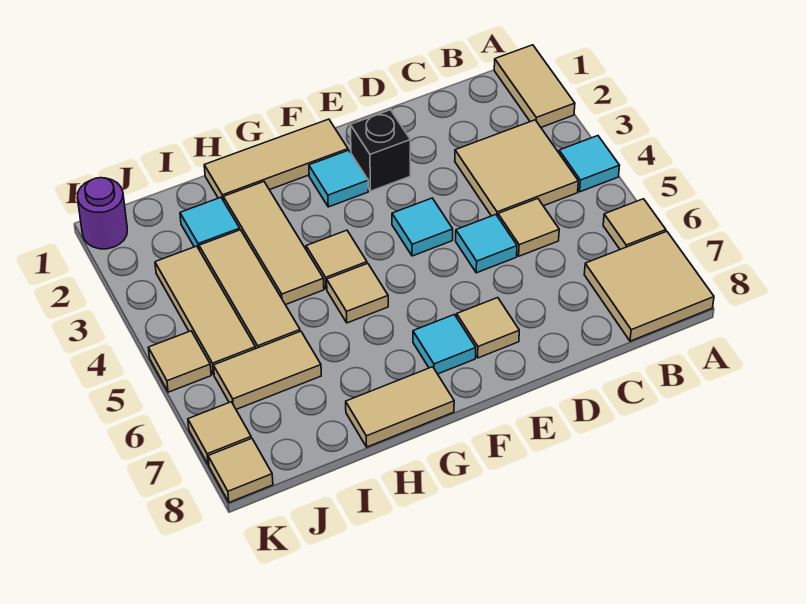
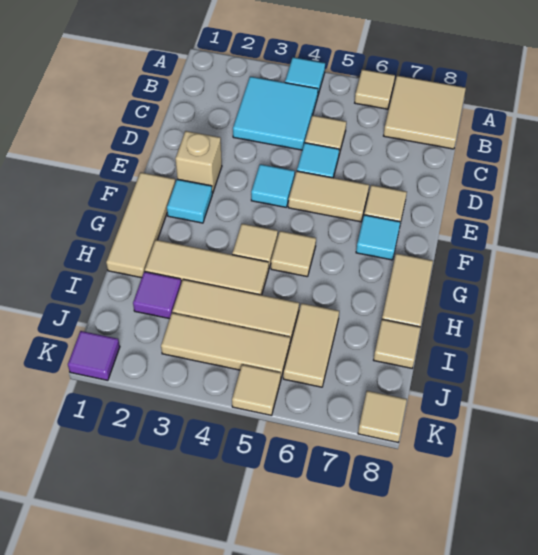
tan tile A1:A2 level 1 -> tan tile E5:E6 level 1
tan tile B3:C4 level 1 -> cyan tile B3:C4 level 1
black brick E2 level 1 -> tan brick E2 level 1
cyan tile I2 level 1 -> purple tile I2 level 1
purple round brick K1 level 1 -> purple tile K1 level 1
tan tile K7 level 1 -> tan tile I8 level 1

